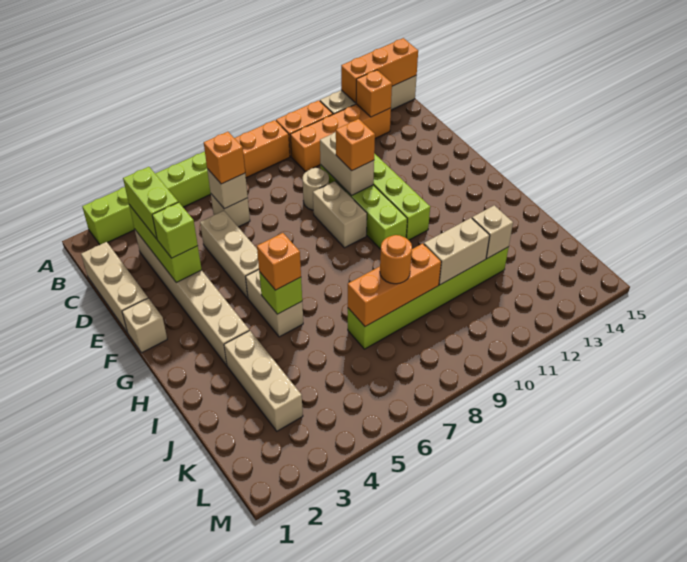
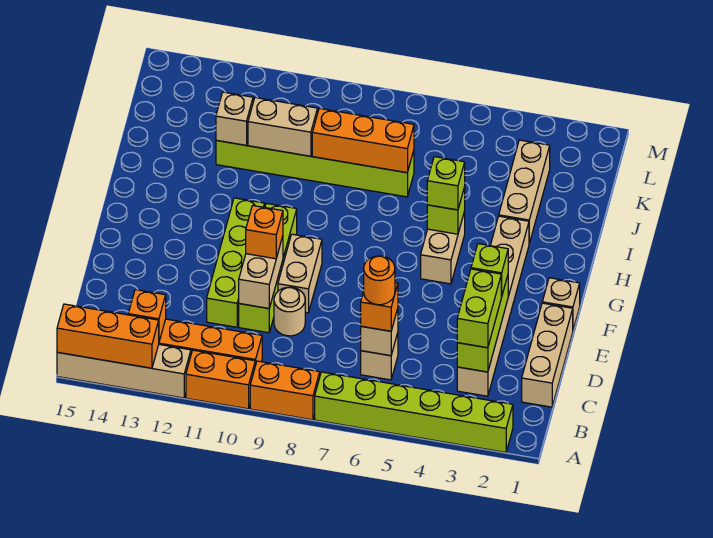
tan brick D5:F5 level 1 -> none
orange brick H5 level 3 -> lime brick H5 level 3
orange round brick J8 level 3 -> orange round brick C6 level 4

